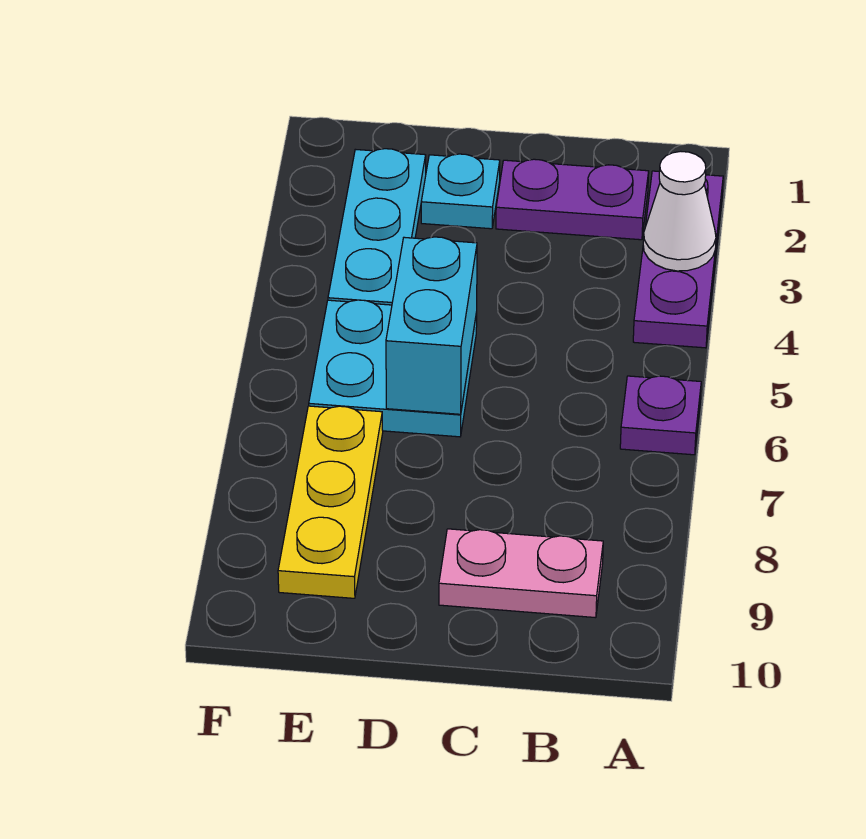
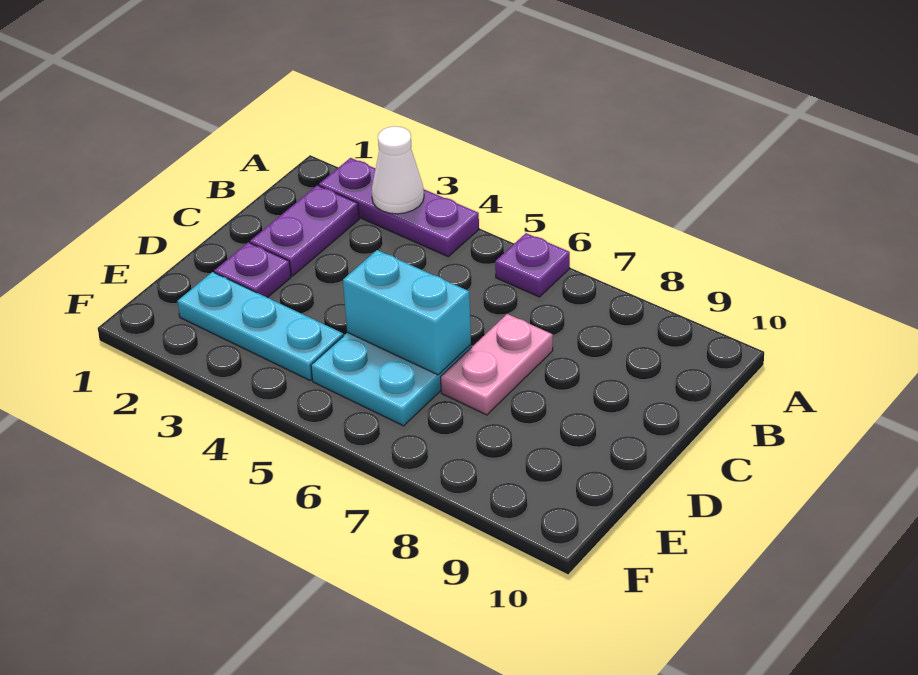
pink plate B9:C9 level 1 -> pink plate C7:D7 level 1
cyan plate D2 level 1 -> purple plate D2 level 1
yellow plate E7:E9 level 1 -> none

